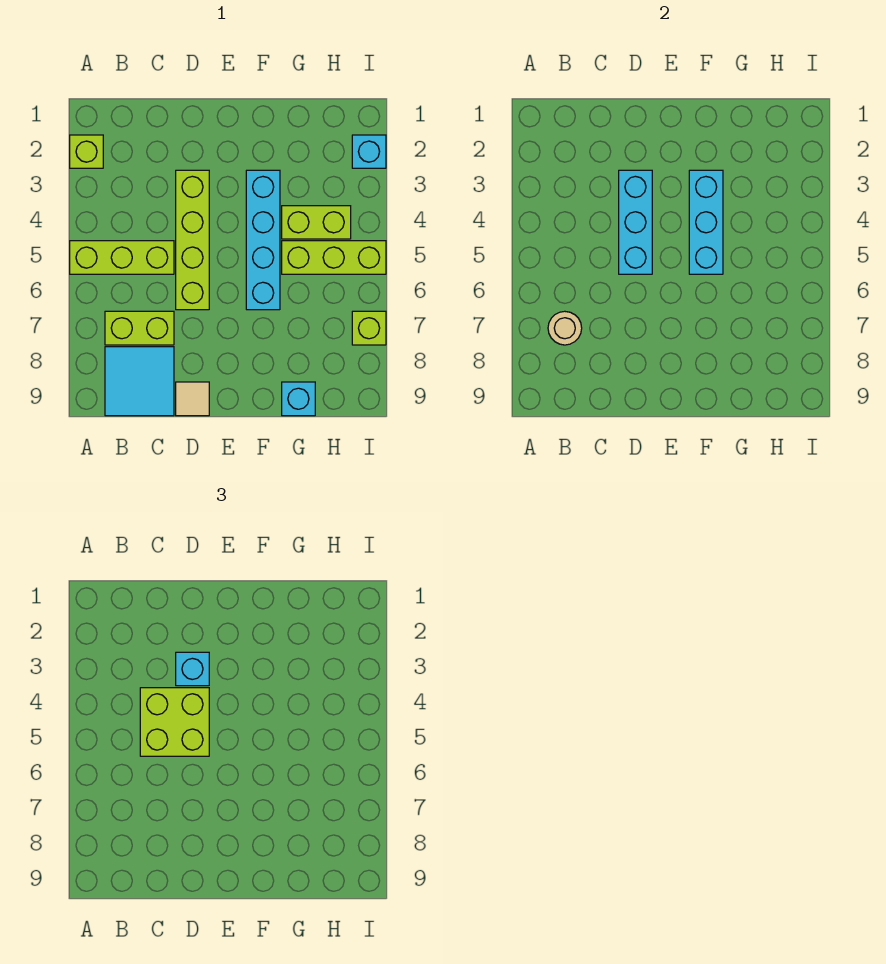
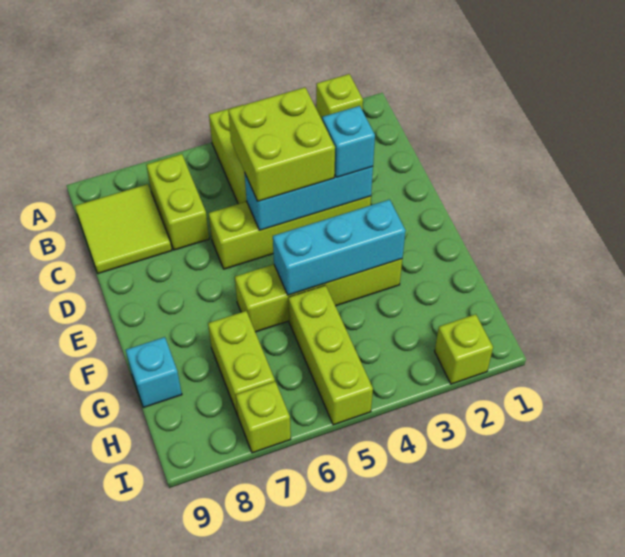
tan round brick B7 level 2 -> none
cyan tile B8:C9 level 1 -> lime tile B8:C9 level 1
tan tile D9 level 1 -> none
cyan brick F3:F6 level 1 -> lime brick F3:F6 level 1
lime brick G4:H4 level 1 -> lime brick G7:H7 level 1
cyan brick I2 level 1 -> lime brick I2 level 1

